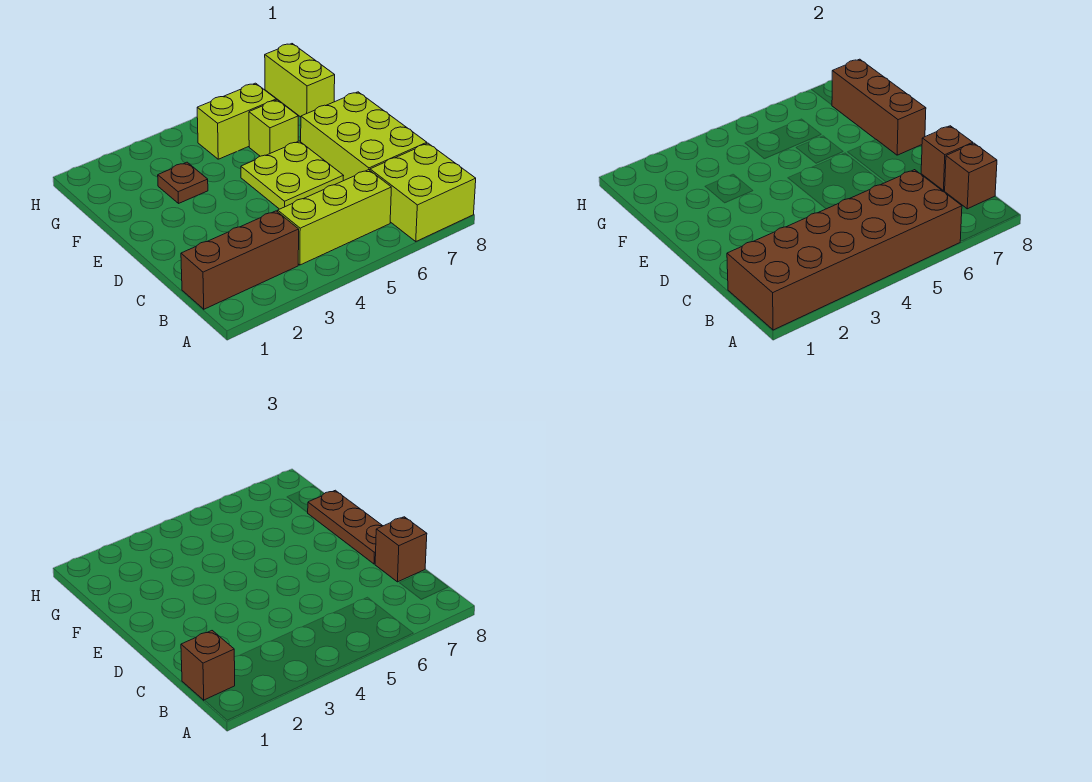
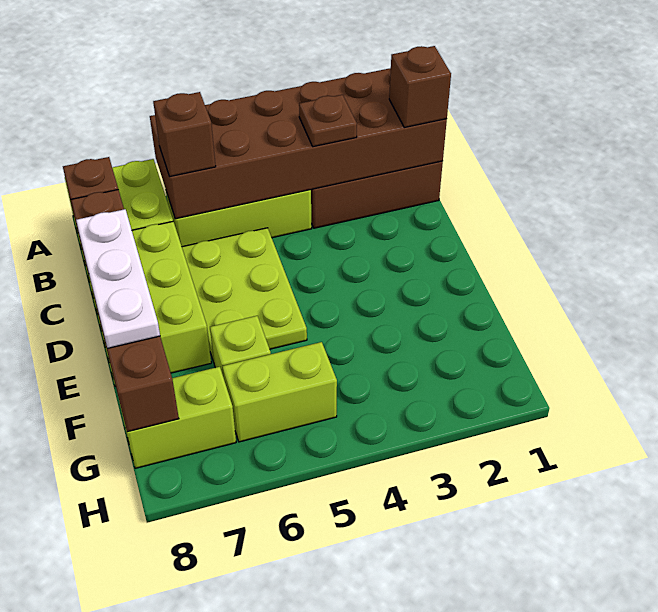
brown brick C8 level 3 -> brown brick B6 level 3
lime plate D5:E6 level 1 -> lime plate C5:E6 level 1
brown plate D8:F8 level 3 -> white plate D8:F8 level 3
brown plate F3 level 1 -> brown plate B3 level 3
lime brick G8:H8 level 1 -> lime brick G7:G8 level 1

